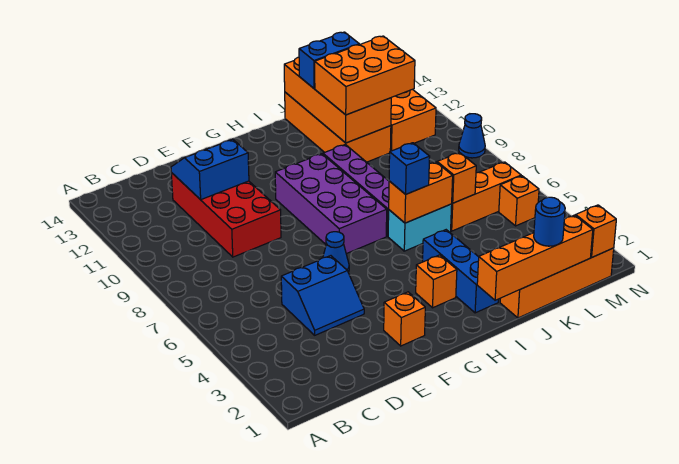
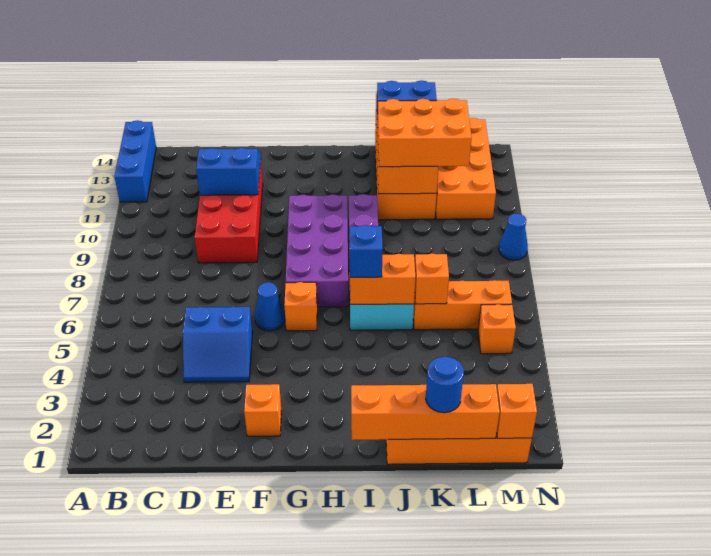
orange brick H3 level 1 -> orange brick G6 level 1
blue brick I2:I4 level 1 -> blue brick A12:A14 level 1

